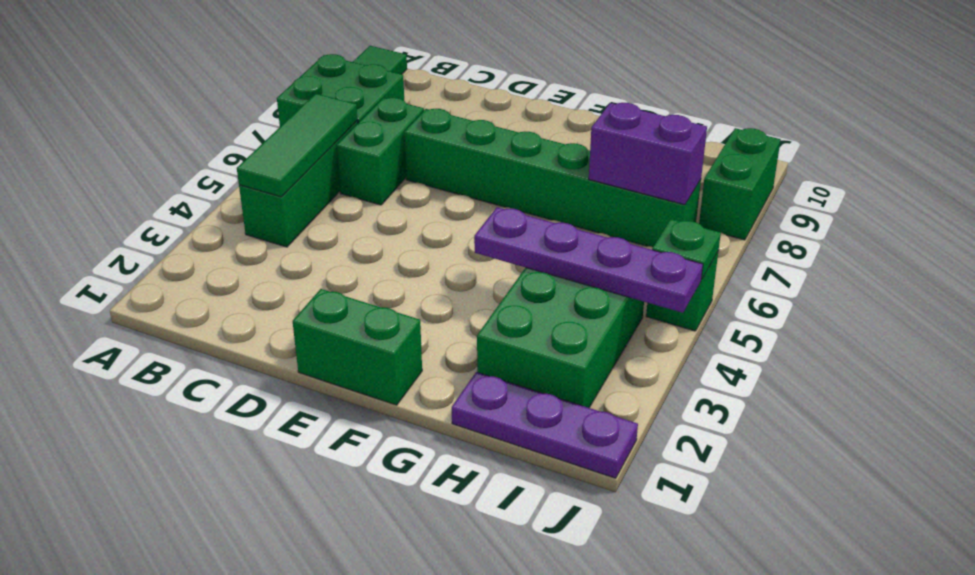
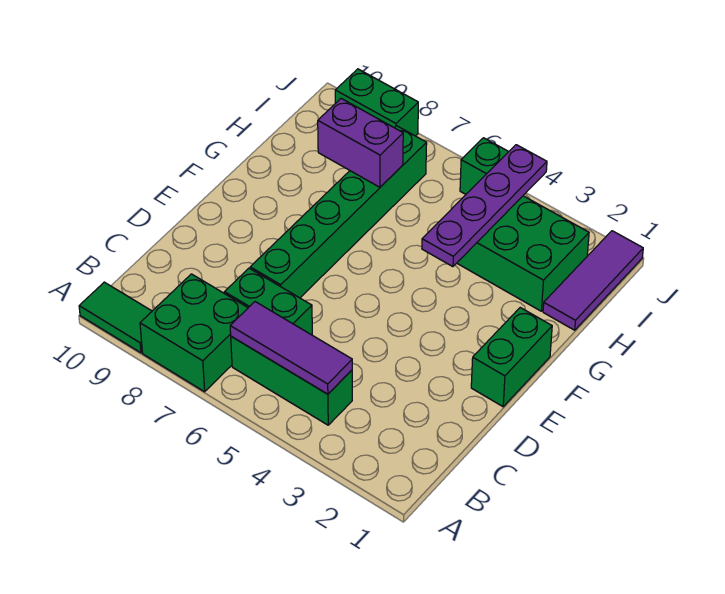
green tile B4:B6 level 2 -> purple tile B4:B6 level 2
purple plate H1:J1 level 1 -> purple tile H1:J1 level 1
purple brick H7:I7 level 2 -> purple brick H7:H8 level 2
green plate J5 level 2 -> none

